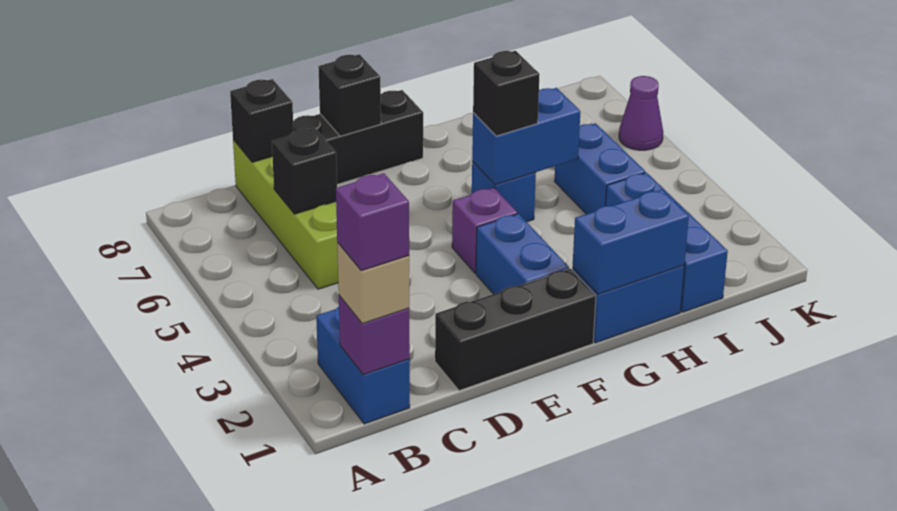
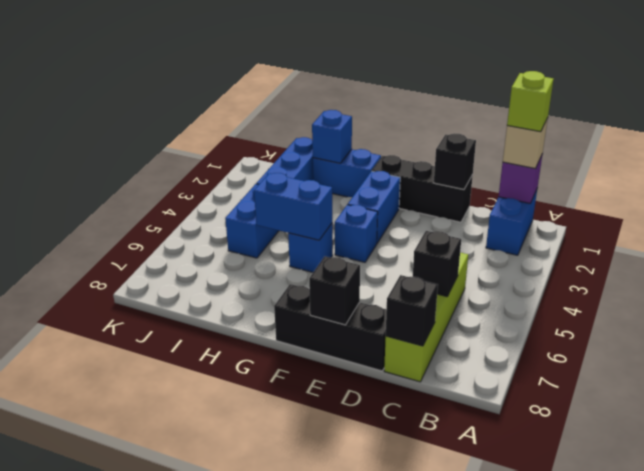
purple brick B1 level 4 -> lime brick B1 level 4
purple brick F4 level 1 -> blue brick F4 level 1
blue brick G1:H1 level 2 -> blue brick H1 level 2
black brick G5 level 3 -> black brick D1 level 2
purple cone K6 level 1 -> none

